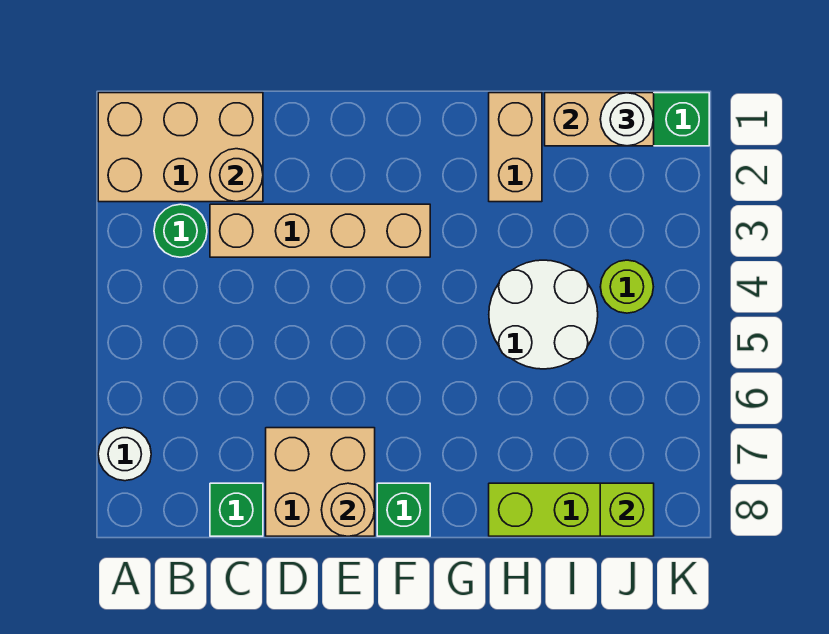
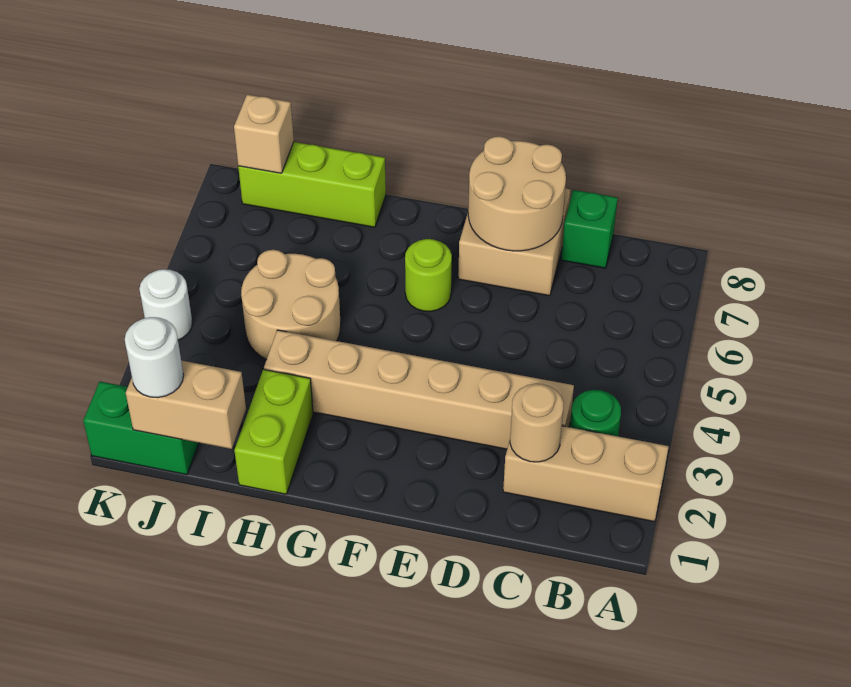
tan brick A1:C2 level 1 -> tan brick A2:C2 level 1
white round brick A7 level 1 -> white round brick K4 level 1
tan brick C3:F3 level 1 -> tan brick C3:H3 level 1
tan round brick E8 level 2 -> tan round brick D7:E8 level 2
green brick F8 level 1 -> none
tan brick H1:H2 level 1 -> lime brick H1:H2 level 1
white round brick H4:I5 level 1 -> tan round brick H4:I5 level 1
lime round brick J4 level 1 -> lime round brick F6 level 1
lime brick J8 level 2 -> tan brick J8 level 2

